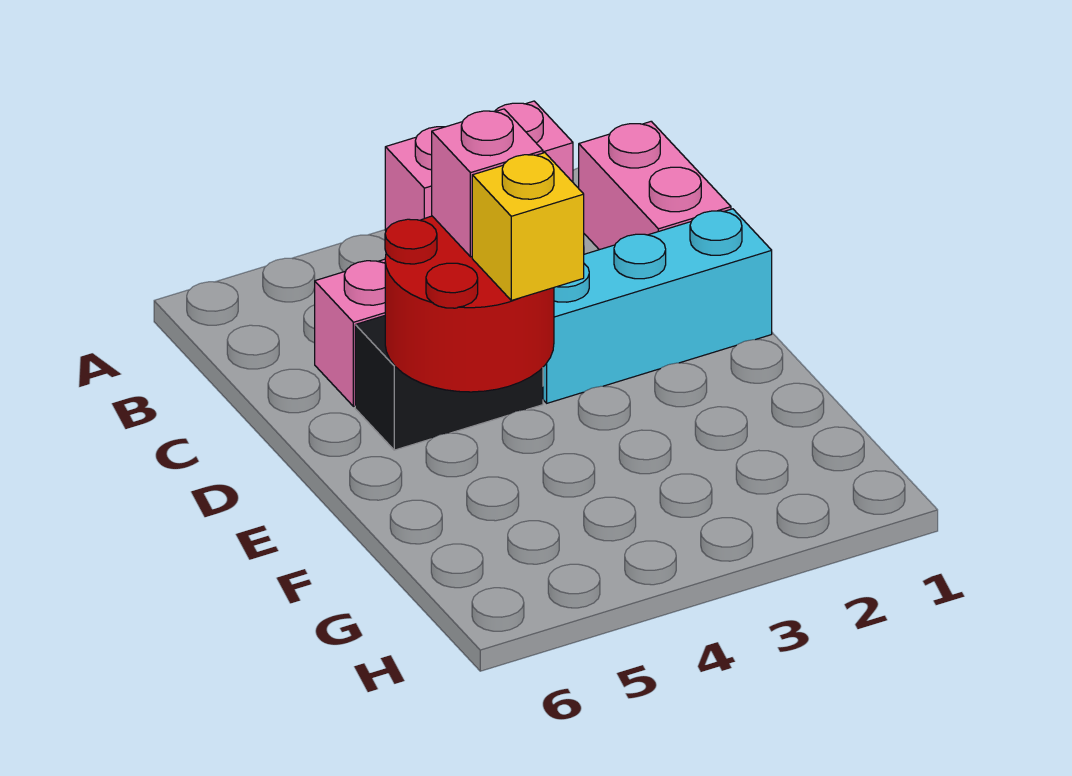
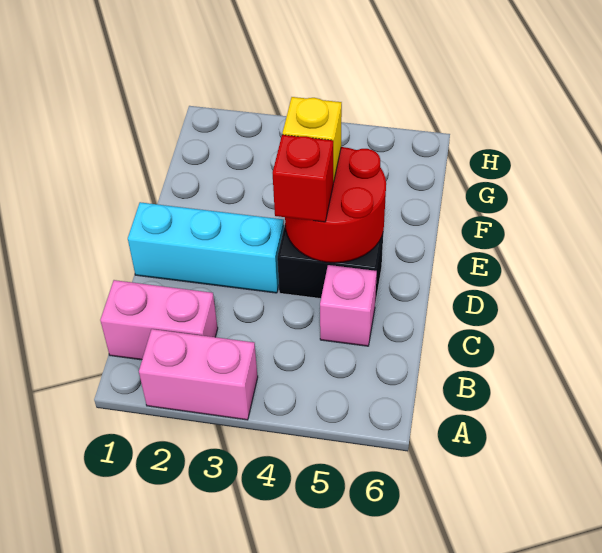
pink brick B1:C1 level 1 -> pink brick B1:B2 level 1
pink brick D4 level 3 -> red brick D4 level 3

